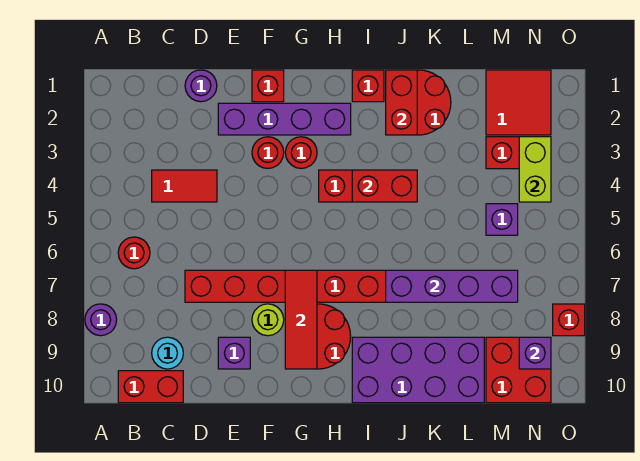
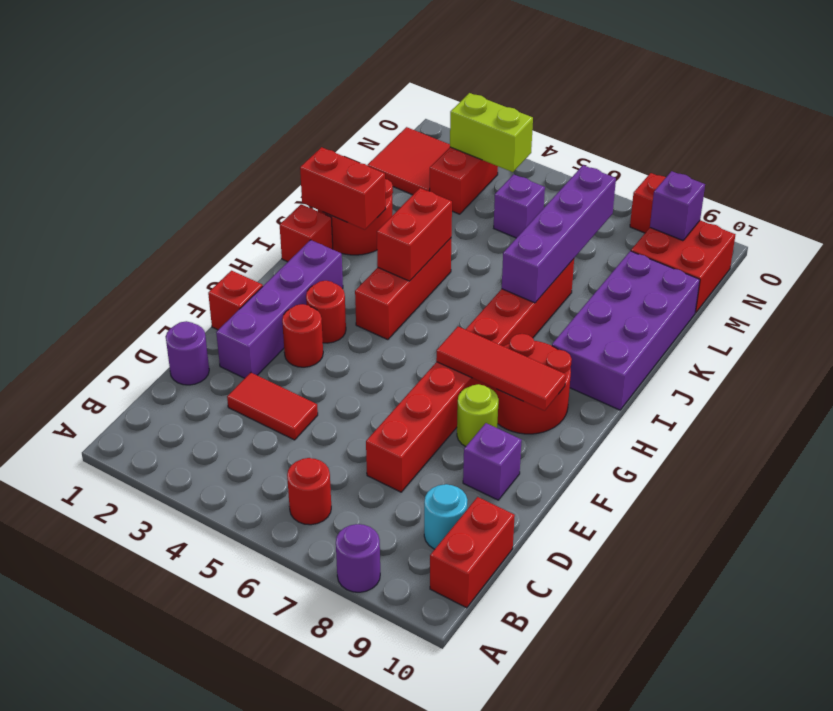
red tile C4:D4 level 1 -> red tile D3:D4 level 1

